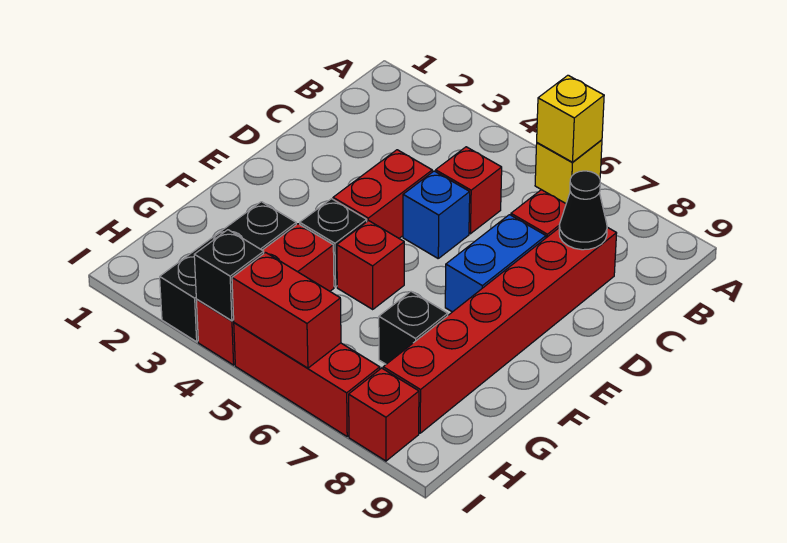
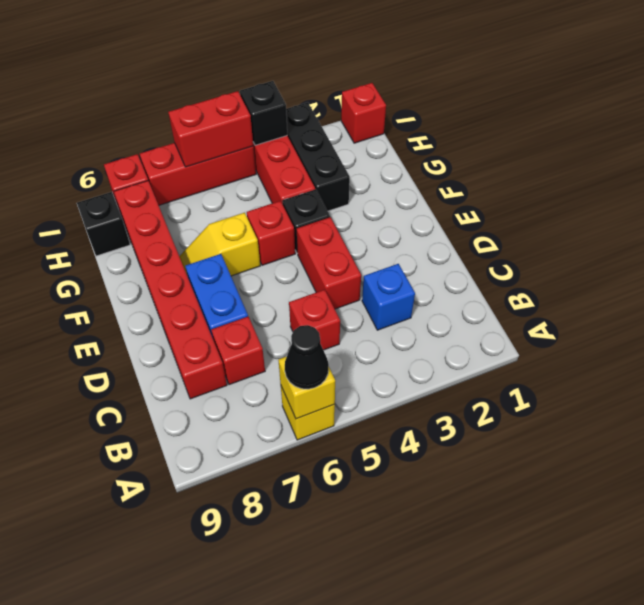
black cone C8 level 2 -> black cone A6 level 3
blue brick D5 level 1 -> blue brick C3 level 1
none -> yellow slope F6:F7 level 1 top 6
black brick G7 level 1 -> black brick H9 level 1
none -> red brick I1 level 1

